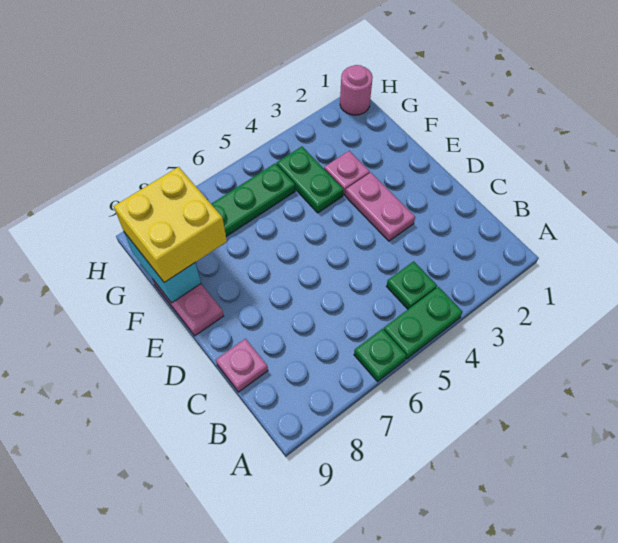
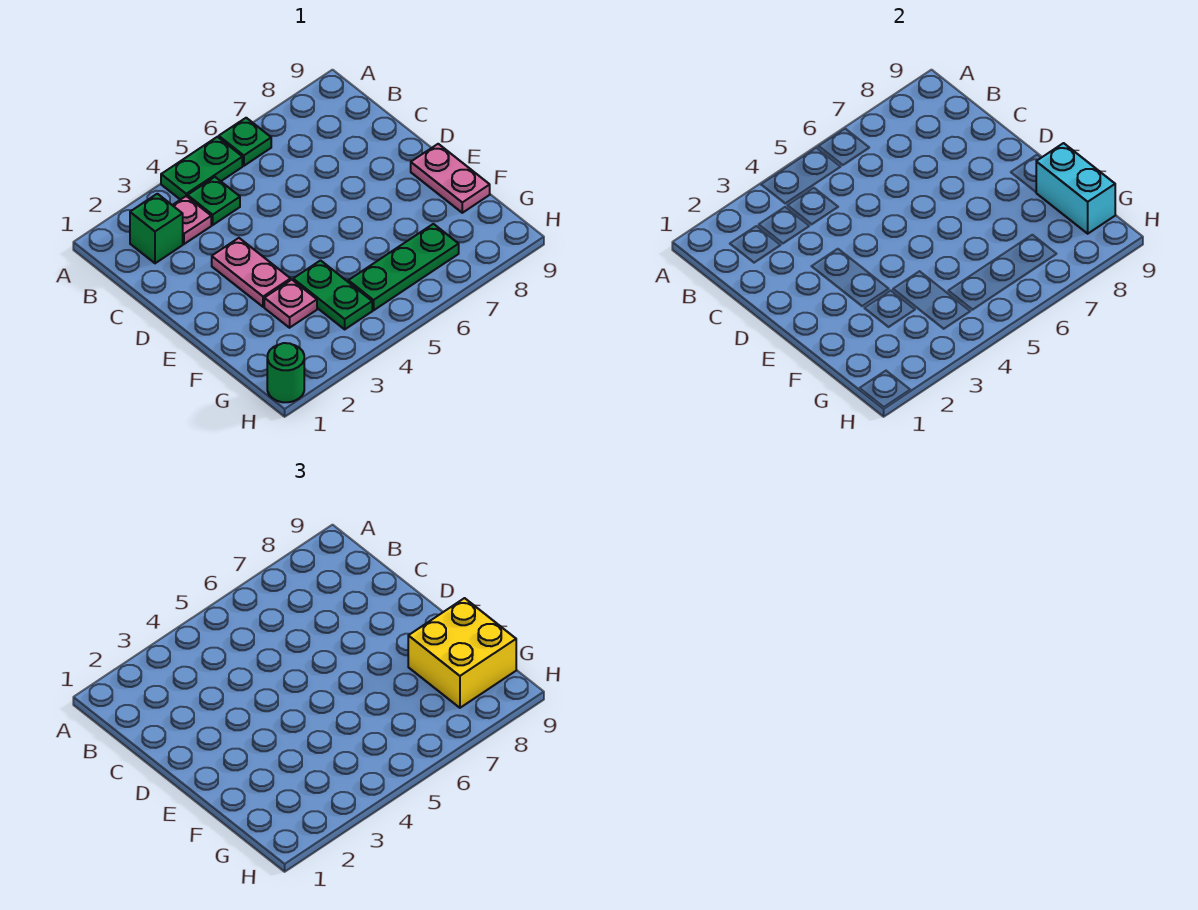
none -> green brick B2 level 1
pink plate C9 level 1 -> pink plate B3 level 1
pink round brick H1 level 1 -> green round brick H1 level 1

